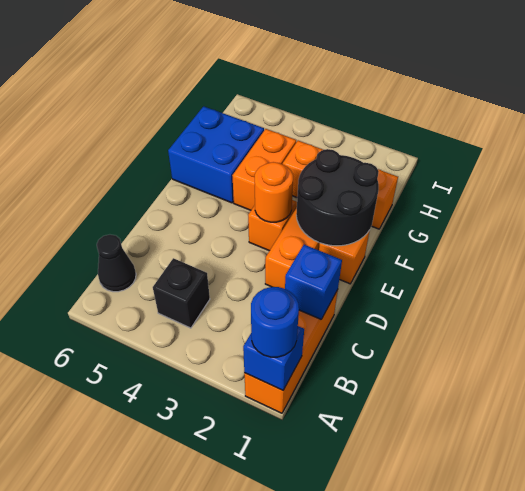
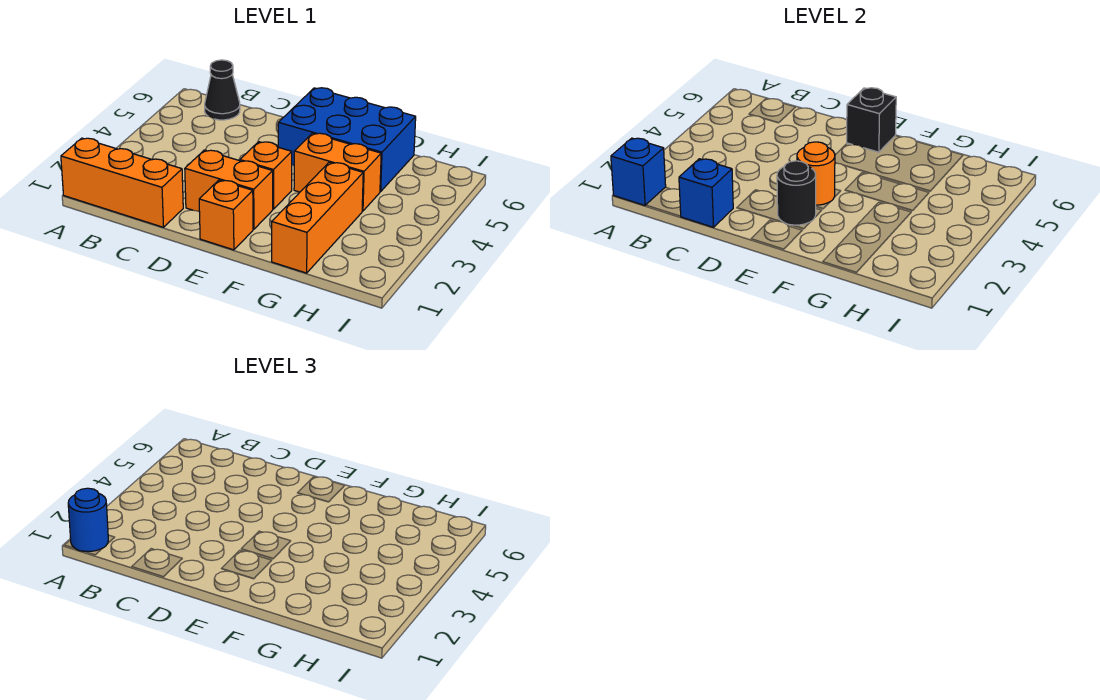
black brick B4 level 1 -> black brick E6 level 2
black round brick E1:F2 level 2 -> black round brick E2 level 2
blue brick F5:G6 level 1 -> blue brick E5:G6 level 1

